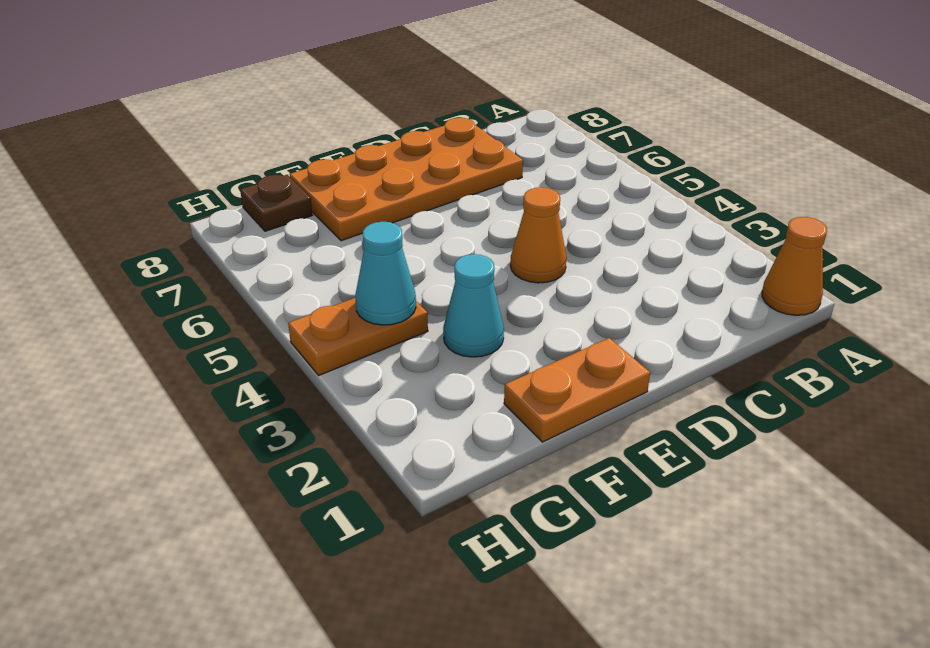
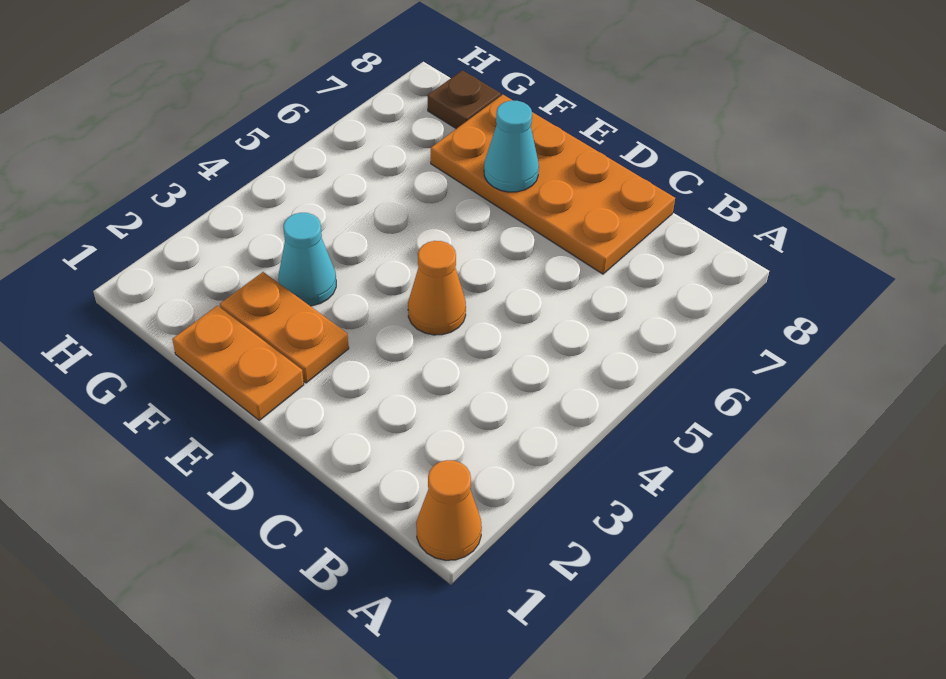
orange plate G4:H4 level 1 -> orange plate E2:F2 level 1
cyan cone G4 level 2 -> cyan cone E7 level 2

